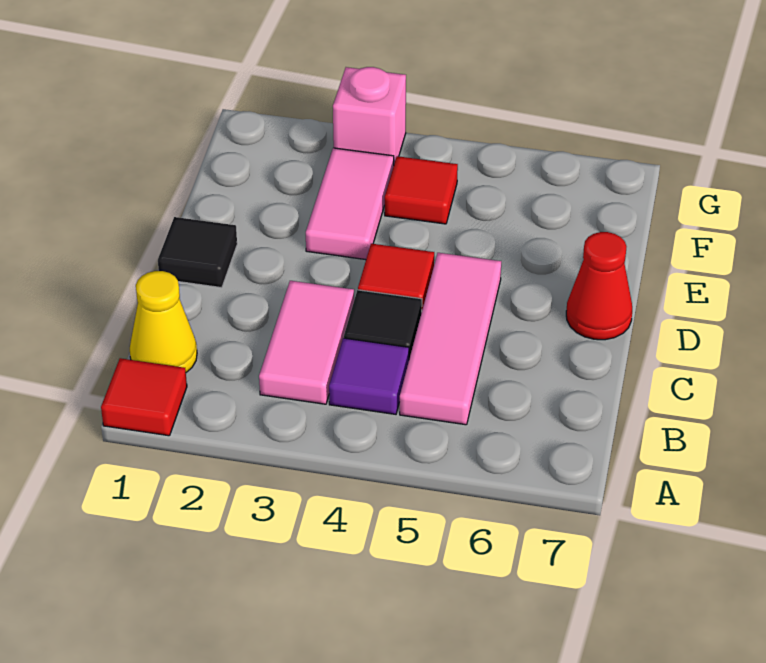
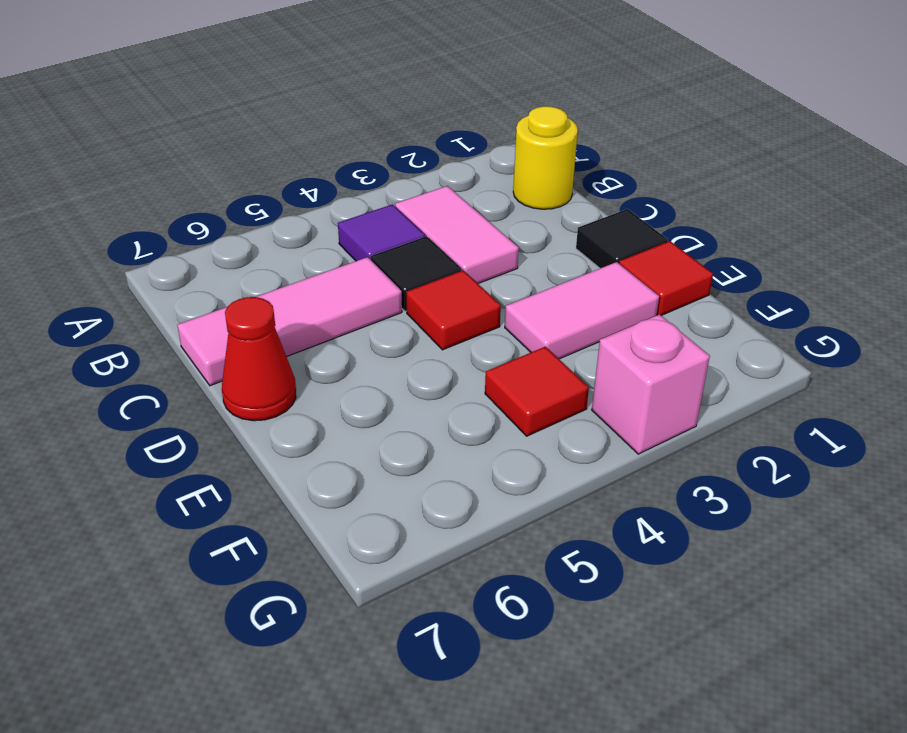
red tile A1 level 1 -> red tile E1 level 1
yellow cone B1 level 1 -> yellow round brick B1 level 1
pink tile B5:D5 level 1 -> pink tile C5:C7 level 1
pink tile E3:F3 level 1 -> pink tile E2:E3 level 1

